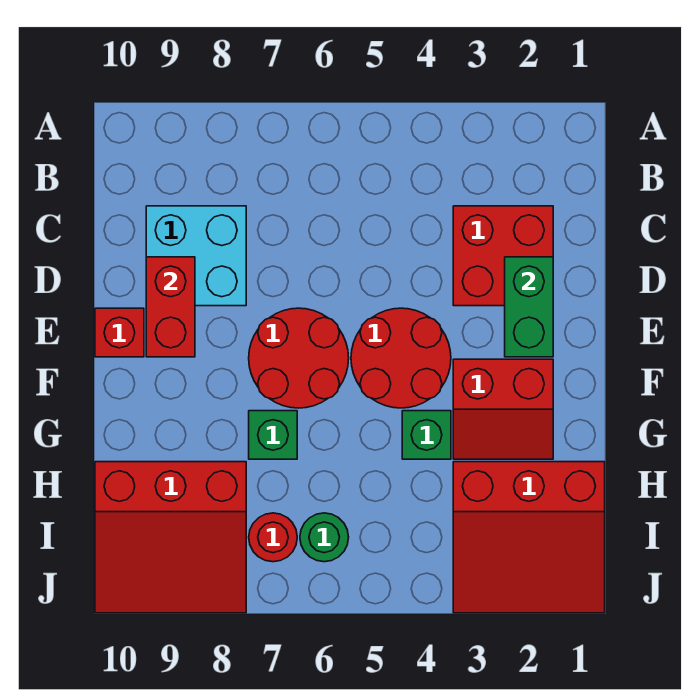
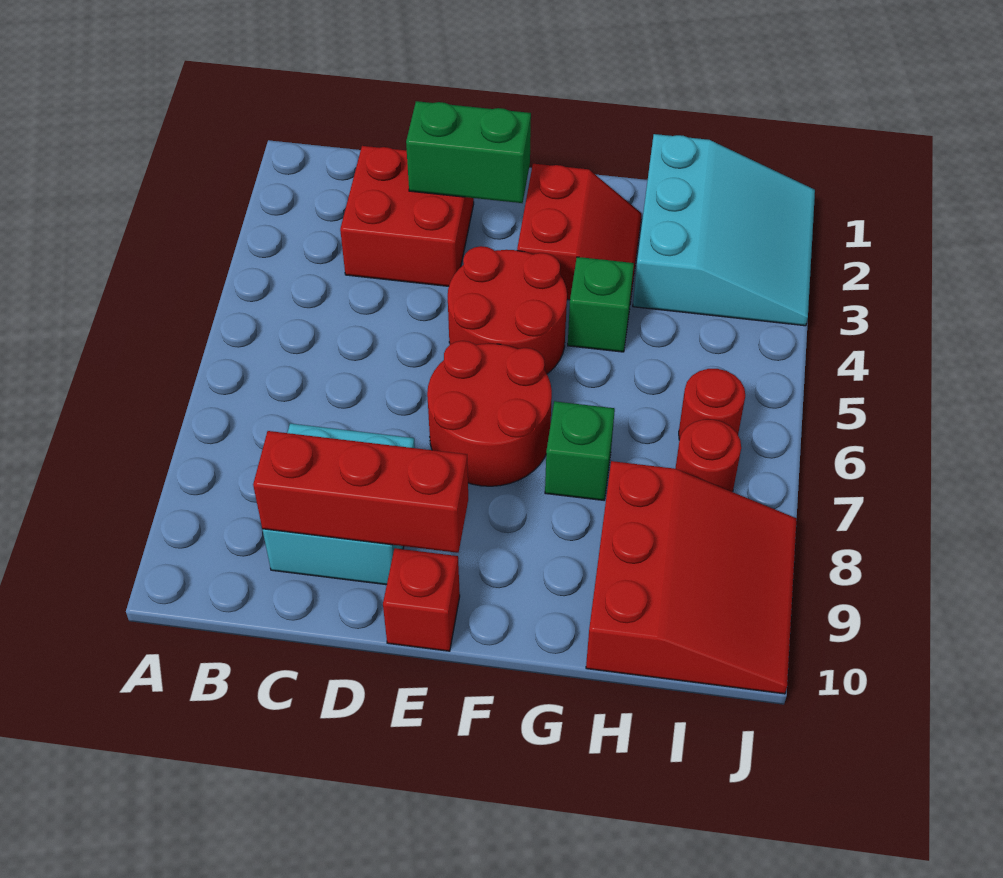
red brick D9:E9 level 2 -> red brick C9:E9 level 2
red slope H1:J3 level 1 top H -> cyan slope H1:J3 level 1 top H
green round brick I6 level 1 -> red round brick I6 level 1

